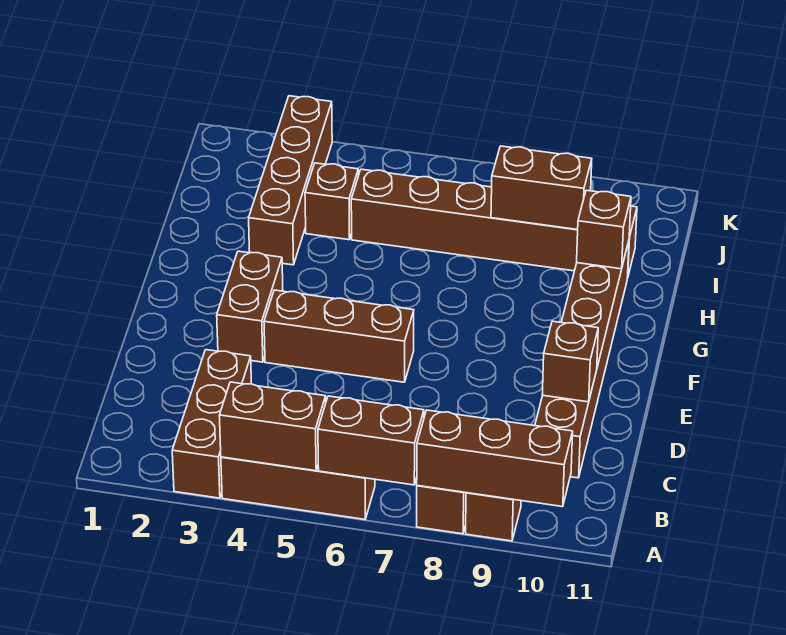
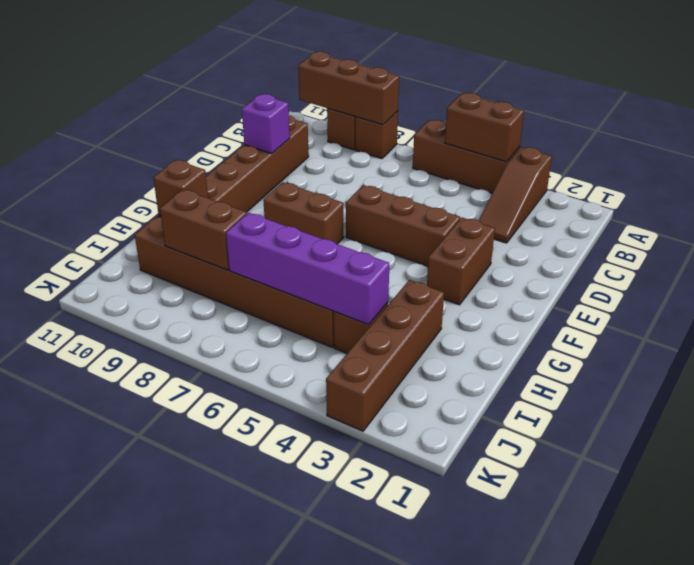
brown brick A3:C3 level 1 -> brown slope A3:C3 level 1 top A
brown brick A6:A7 level 2 -> brown brick F7:F8 level 1
brown brick D10 level 2 -> purple brick D10 level 2
none -> purple brick I4:I7 level 2

